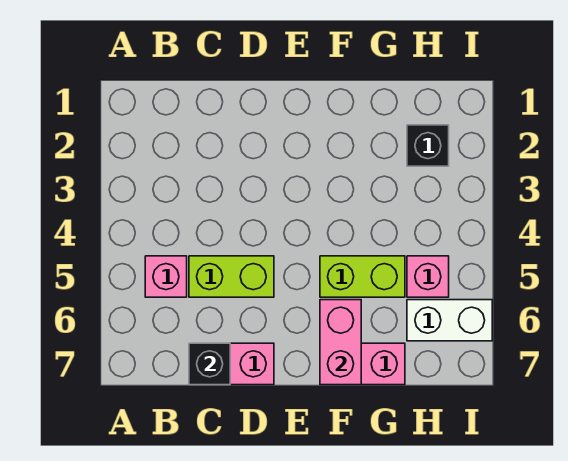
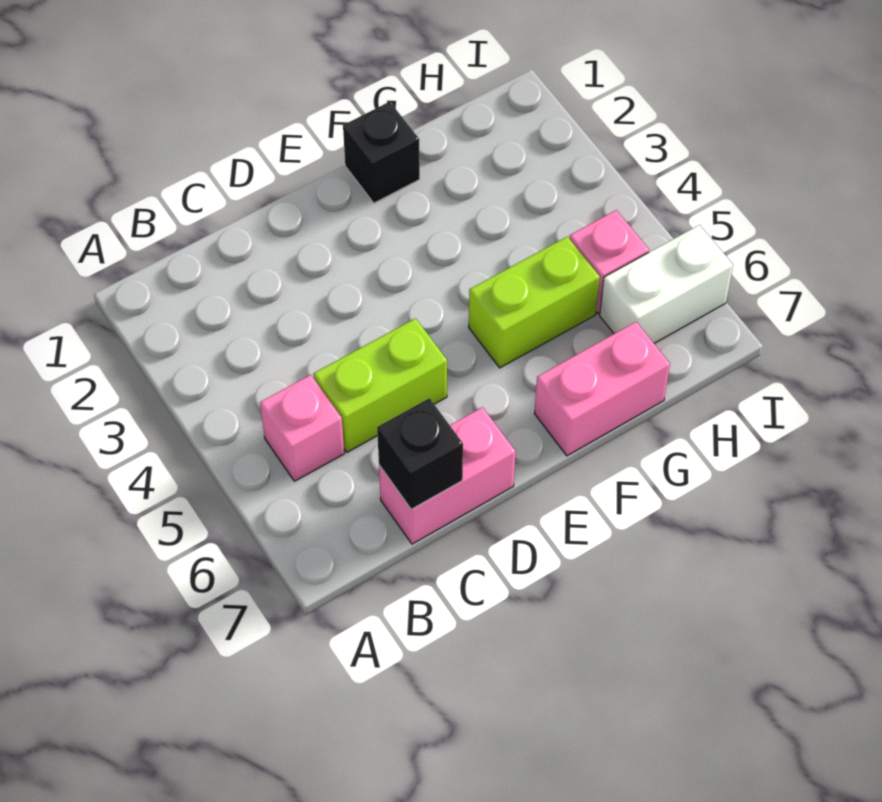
pink brick F6:F7 level 2 -> none
black brick H2 level 1 -> black brick F1 level 1

